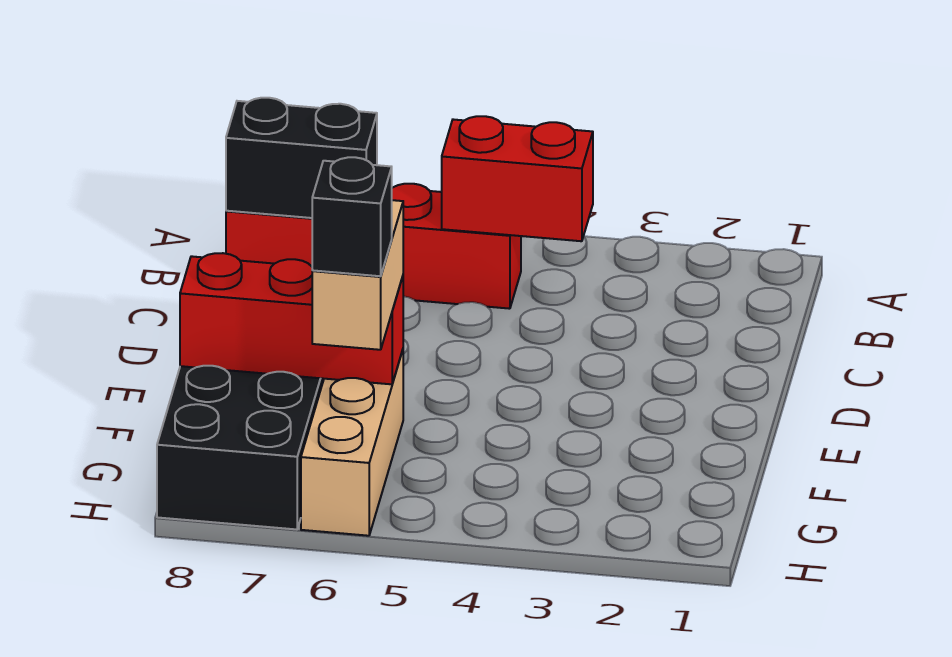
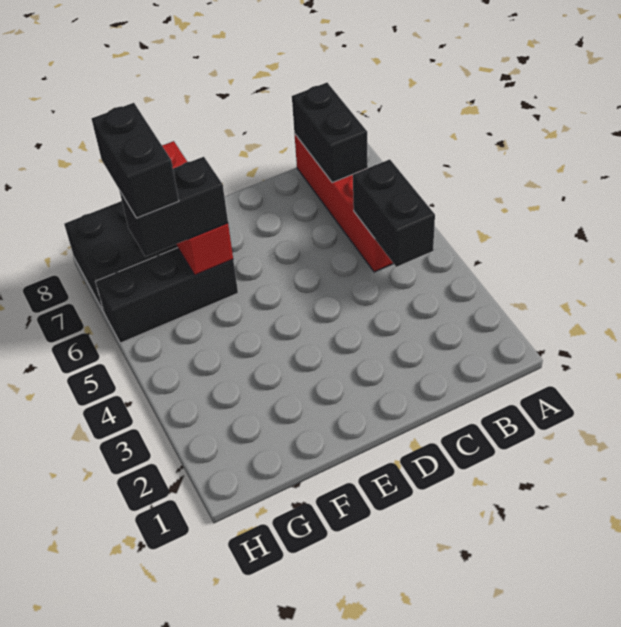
red brick B4:B5 level 2 -> black brick B4:B5 level 2
tan brick F6:H6 level 1 -> black brick F6:H6 level 1
tan brick F6:G6 level 3 -> black brick F6:G6 level 3
black brick G6 level 4 -> black brick G6:G7 level 4

